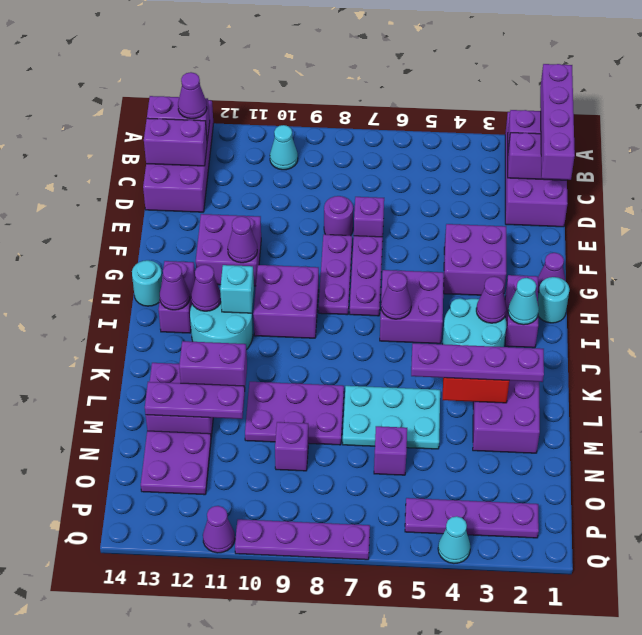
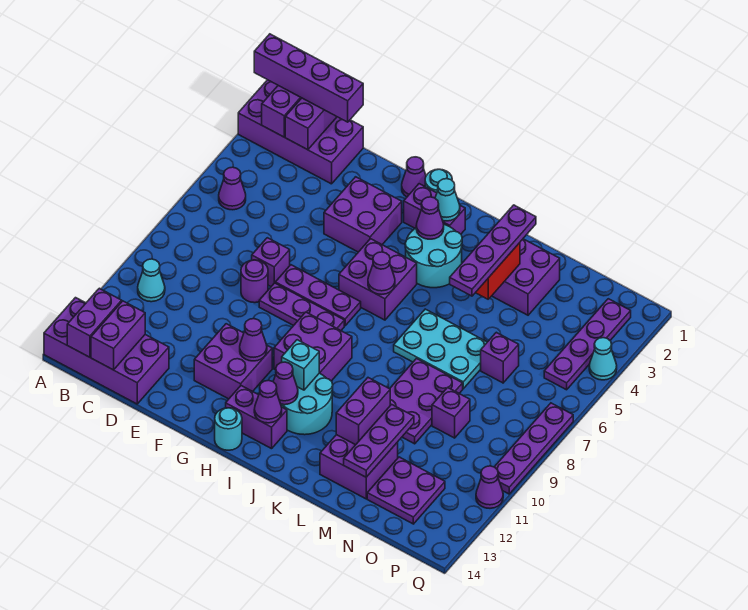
purple cone B13 level 3 -> purple cone B5 level 1
cyan plate L5:M7 level 1 -> cyan plate K6:M7 level 1

